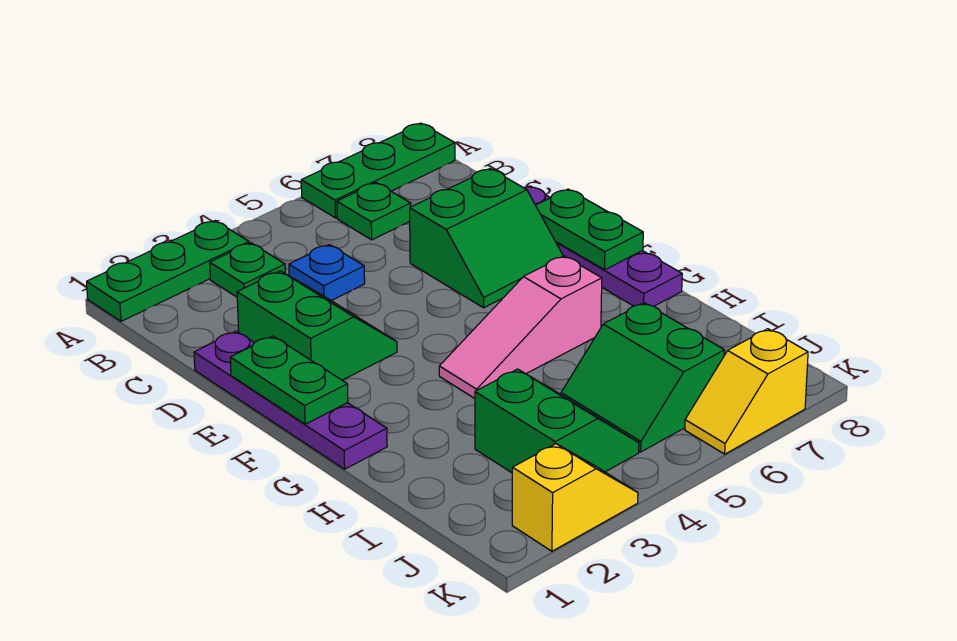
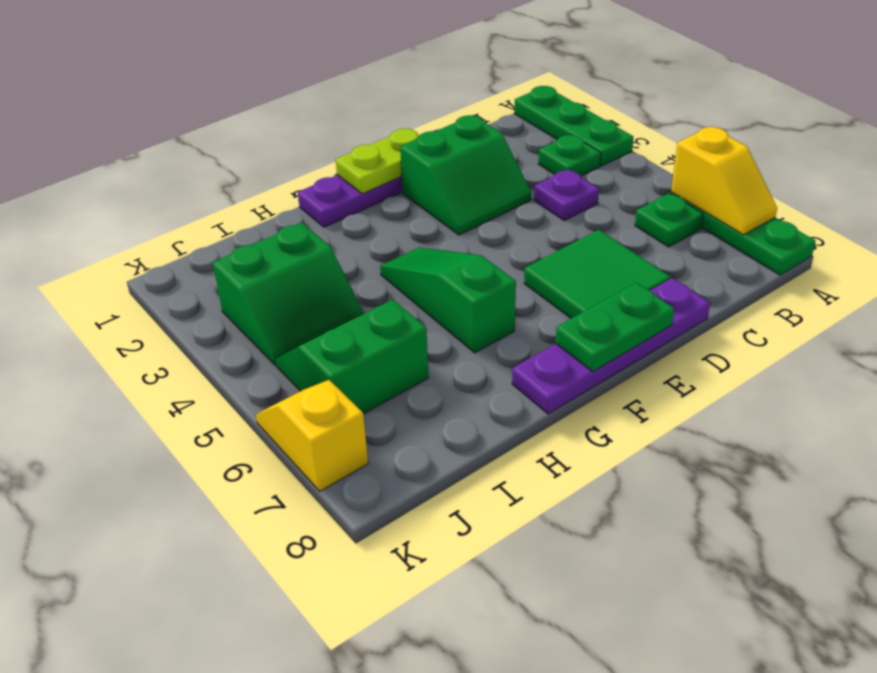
blue plate C4 level 1 -> purple plate C4 level 1
green slope D6:E7 level 1 top D -> green tile D6:E7 level 1
green plate E1:F1 level 2 -> lime plate E1:F1 level 2
pink slope G4:G6 level 1 top 6 -> green slope G4:G6 level 1 top 6
yellow slope K2:K3 level 1 top 2 -> yellow slope A6:A7 level 2 top 6

